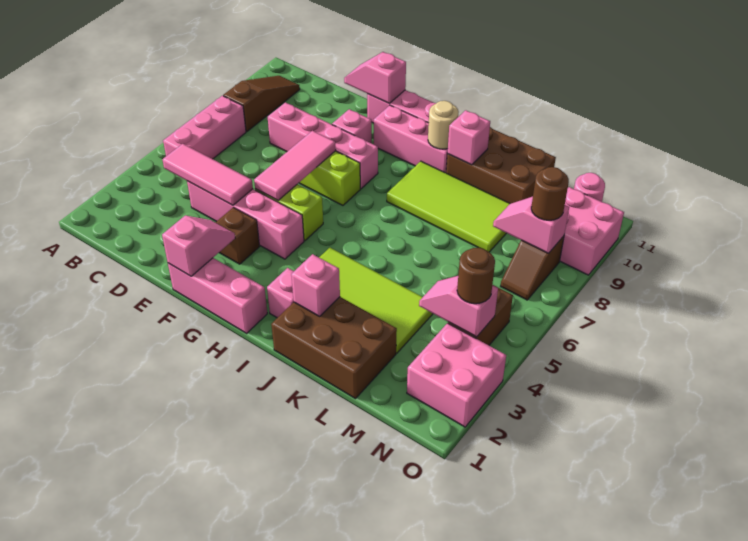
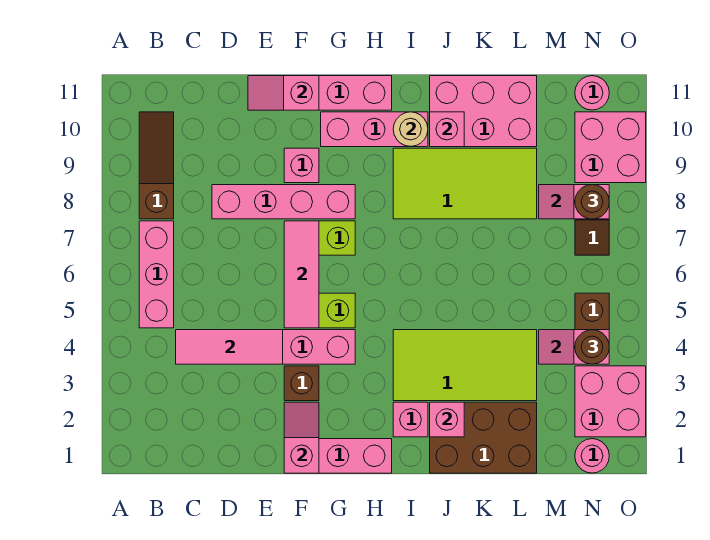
brown brick J10:L11 level 1 -> pink brick J10:L11 level 1
none -> pink round brick N1 level 1

